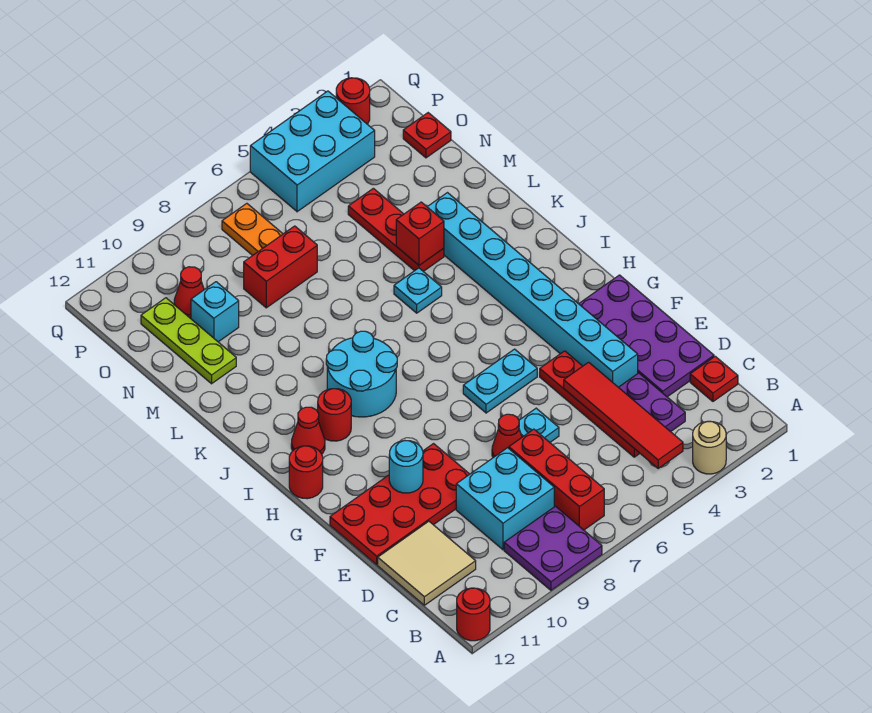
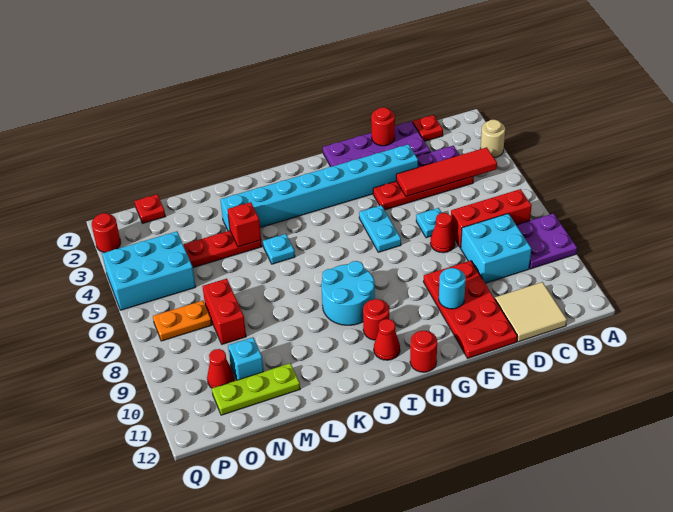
red round brick A12 level 1 -> red round brick E1 level 2
cyan brick P3:Q5 level 1 -> cyan brick O4:Q5 level 1

